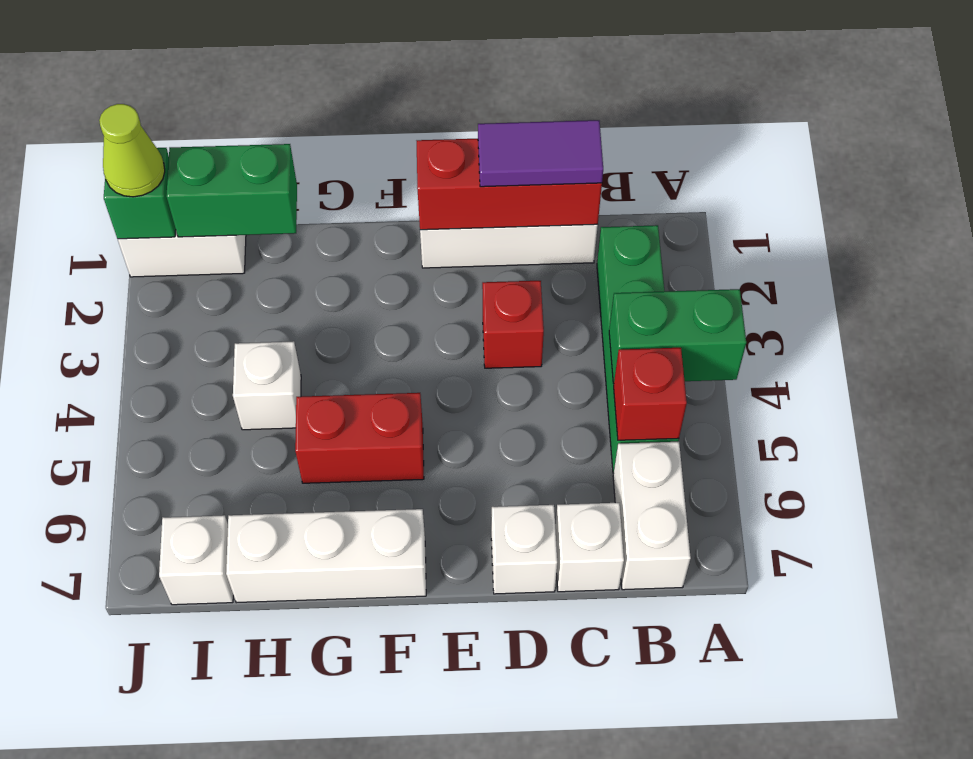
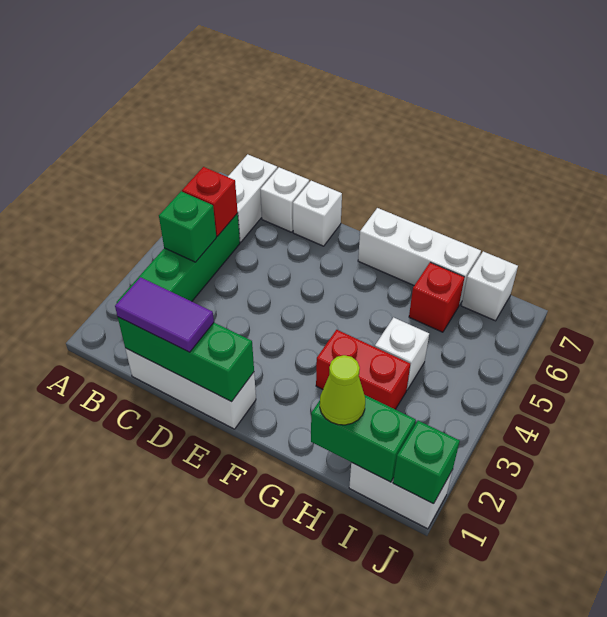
green brick A4:B4 level 2 -> green brick B4 level 2
red brick C1:E1 level 2 -> green brick C1:E1 level 2
red brick D3 level 1 -> red brick H6 level 1
red brick F5:G5 level 1 -> red brick G3:H3 level 1
lime cone J1 level 3 -> lime cone H1 level 3

